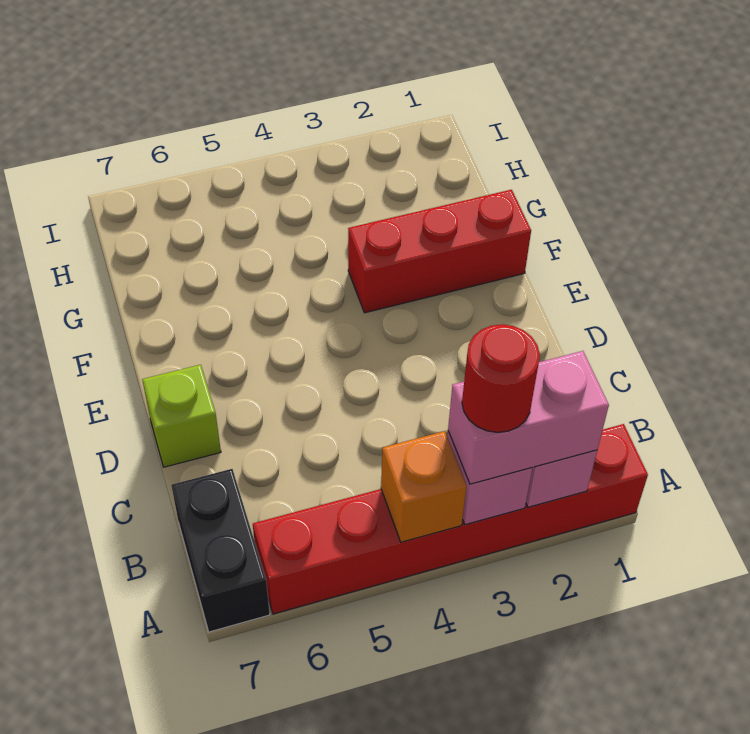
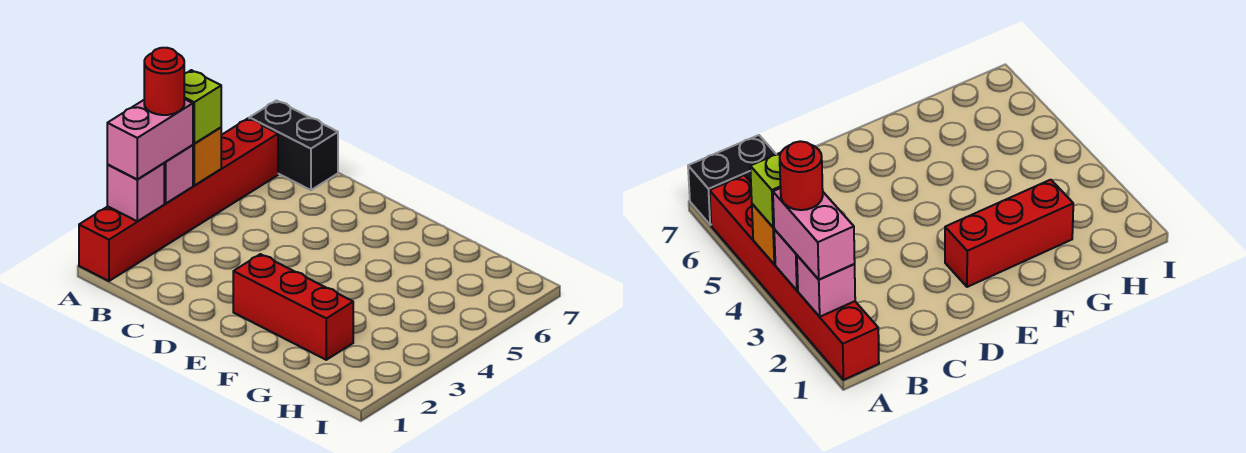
lime brick D7 level 1 -> lime brick A4 level 3
red brick F1:F3 level 1 -> red brick E2:G2 level 1

